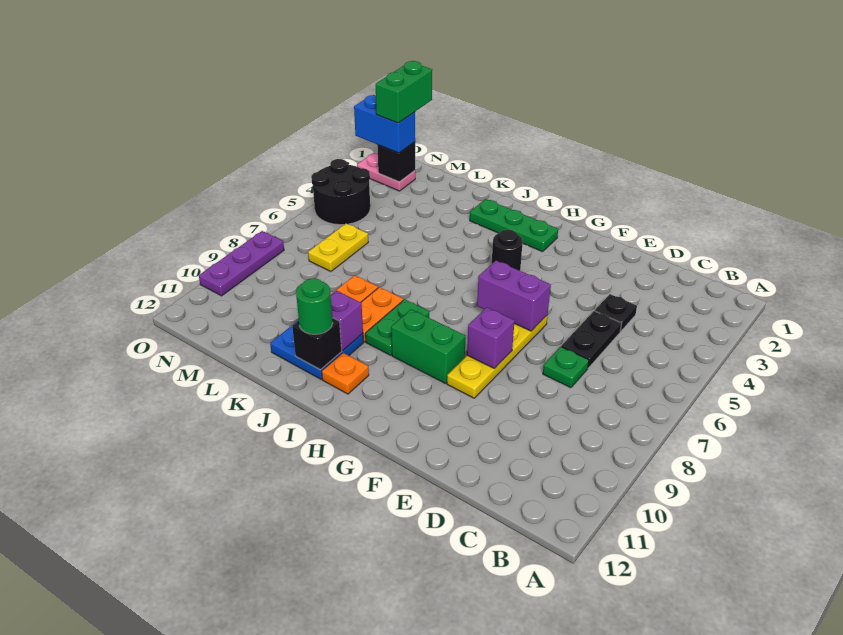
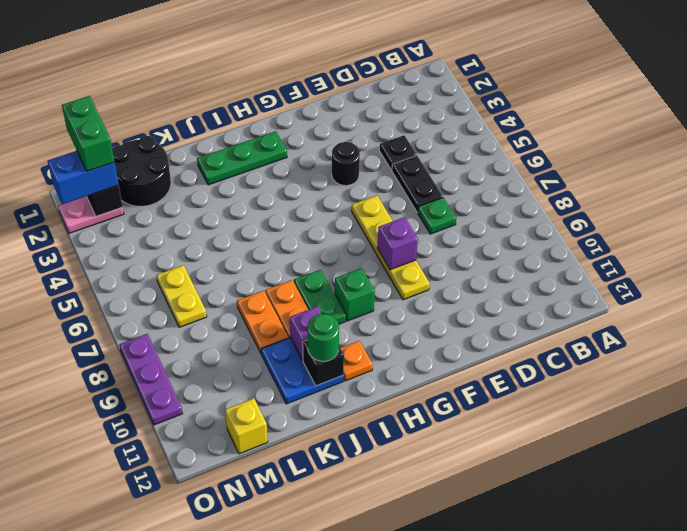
purple brick F6:G6 level 2 -> none
green brick G9:H9 level 1 -> green brick H9 level 1
black round brick H4 level 1 -> black round brick F4 level 1
none -> yellow brick M12 level 1
black round brick N4:O5 level 1 -> black round brick L1:M2 level 1

